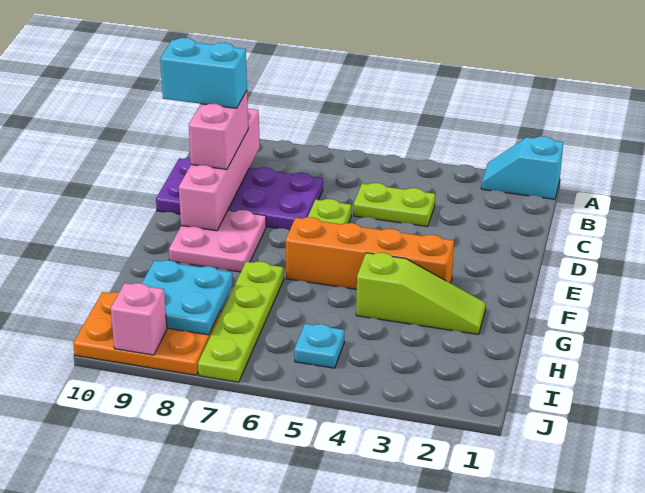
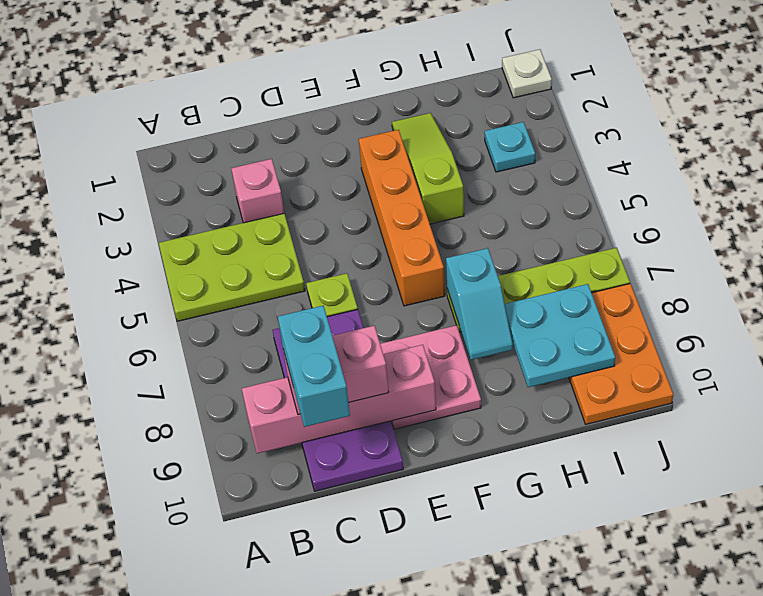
cyan slope A1:A2 level 1 top 1 -> cyan slope G7:G8 level 2 top 7
lime plate C4:C5 level 1 -> lime plate A4:C5 level 1
cyan plate I5 level 1 -> cyan plate I3 level 1
none -> white plate J1 level 1
pink brick J9 level 2 -> pink brick C3 level 1

